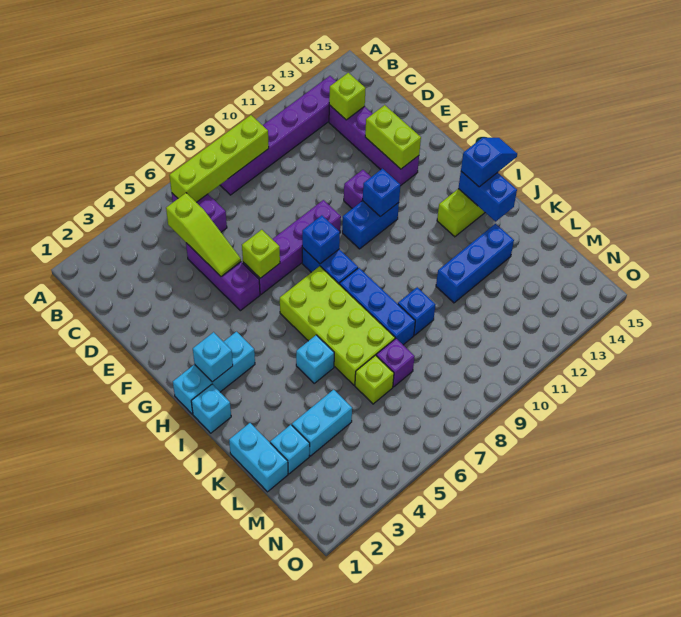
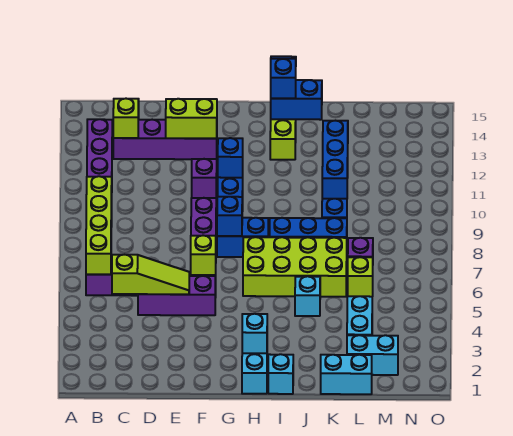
cyan brick L2 level 1 -> cyan brick L2:M2 level 1

